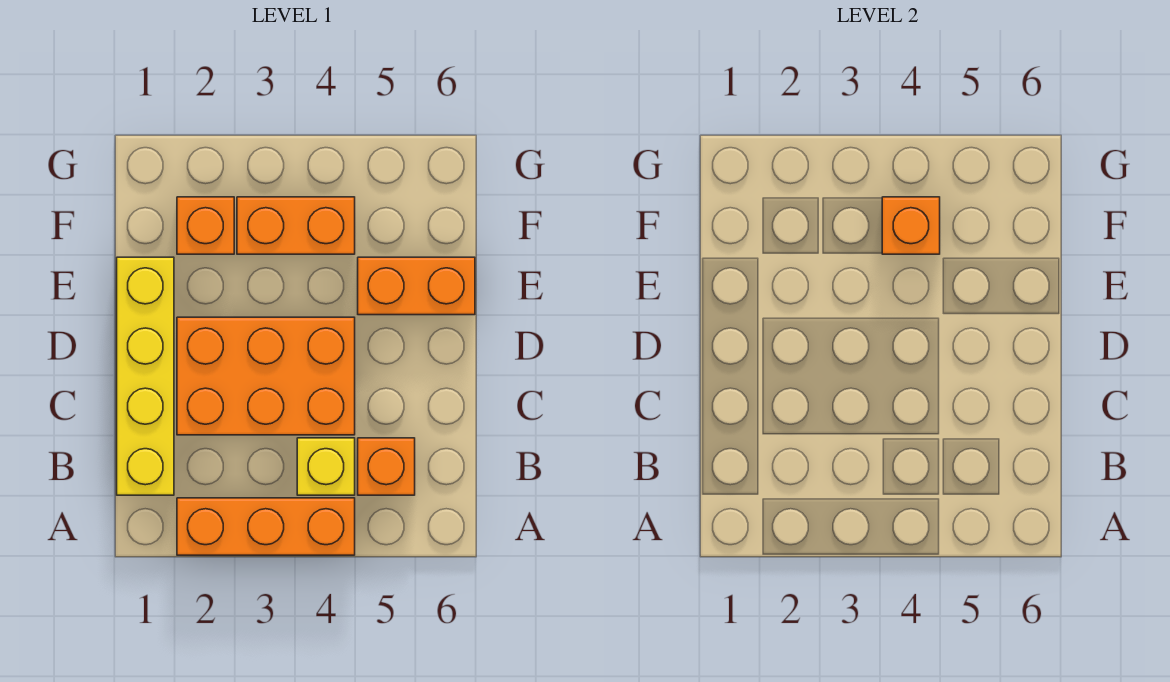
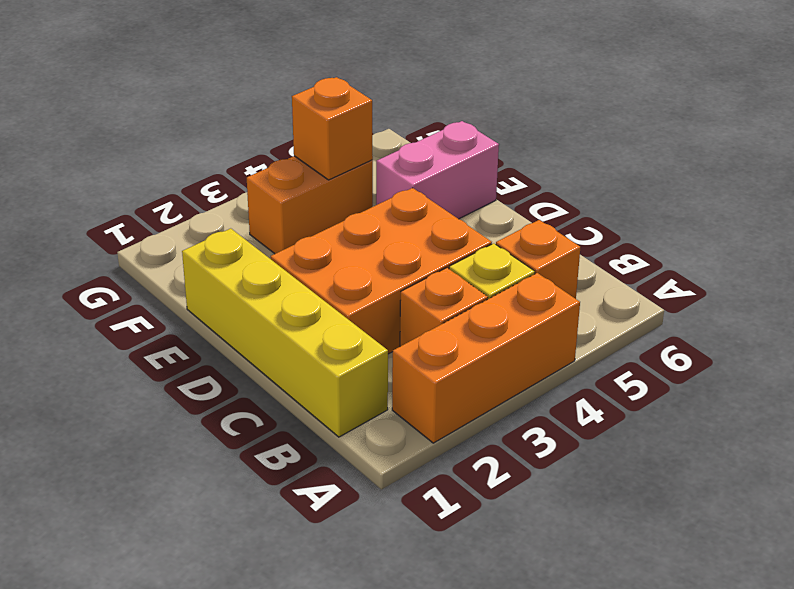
orange brick E5:E6 level 1 -> pink brick E5:E6 level 1
orange brick F2 level 1 -> orange brick B3 level 1

